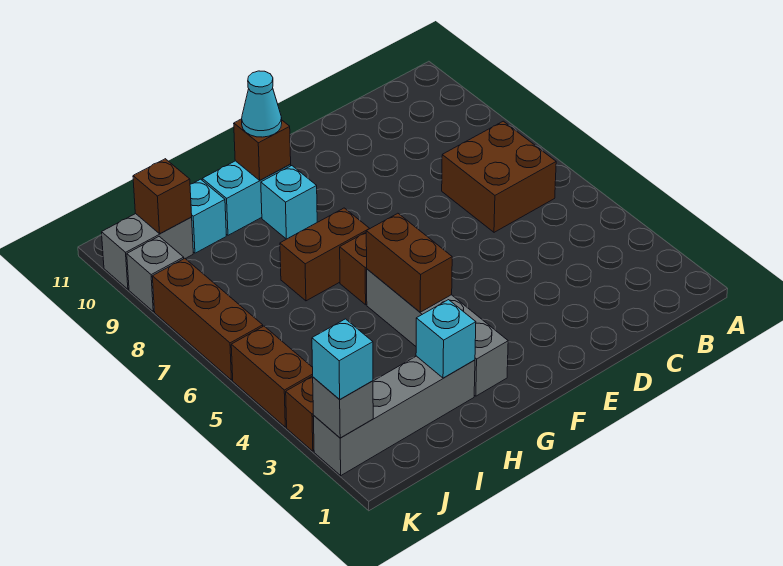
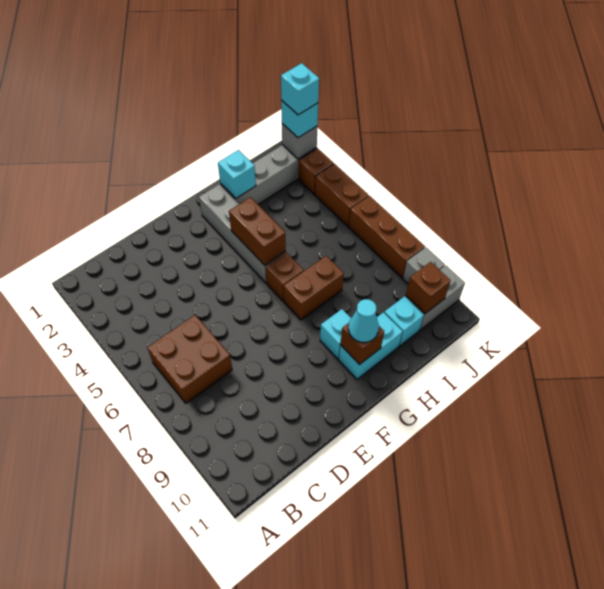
none -> cyan brick K2 level 4

